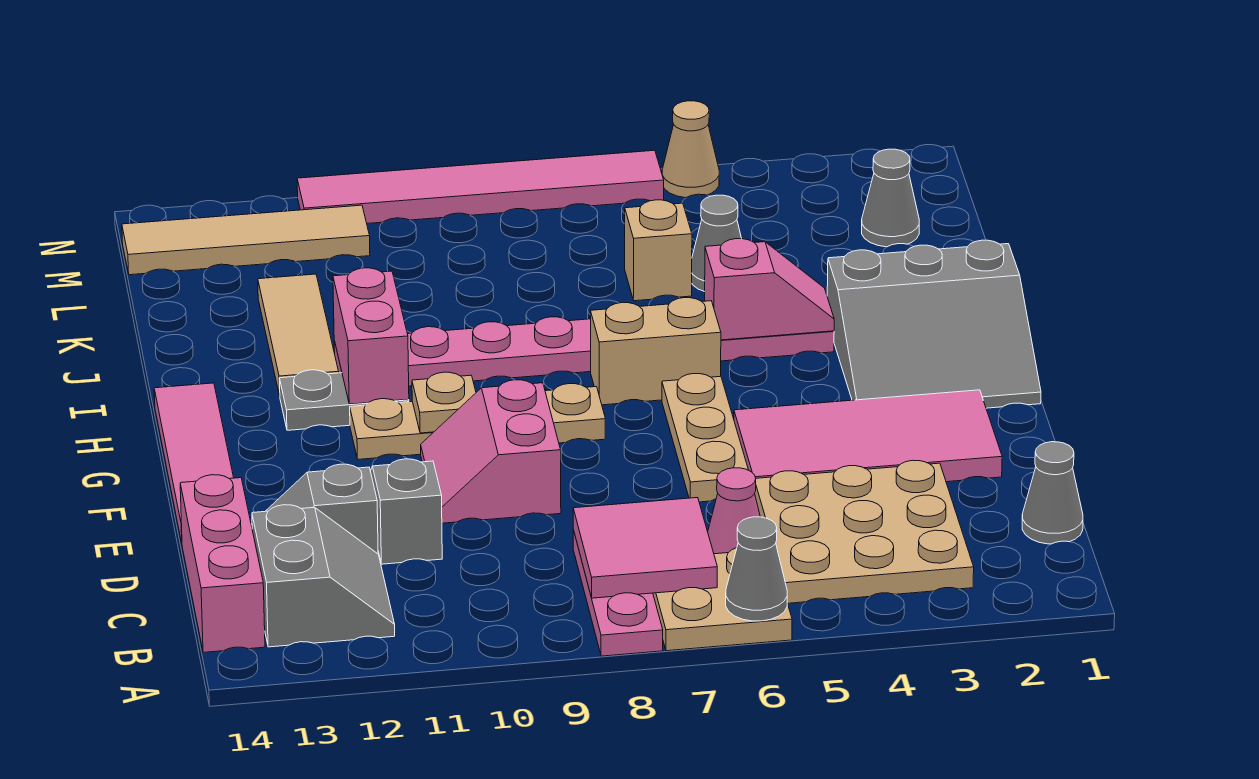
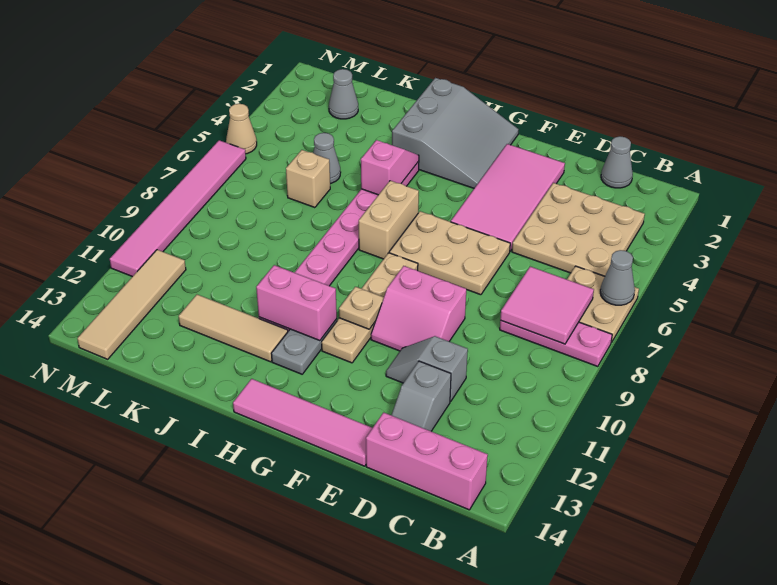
grey slope B12:C13 level 1 top 13 -> none
pink cone C6 level 1 -> none
tan plate E6:G6 level 1 -> tan plate E6:G7 level 1

